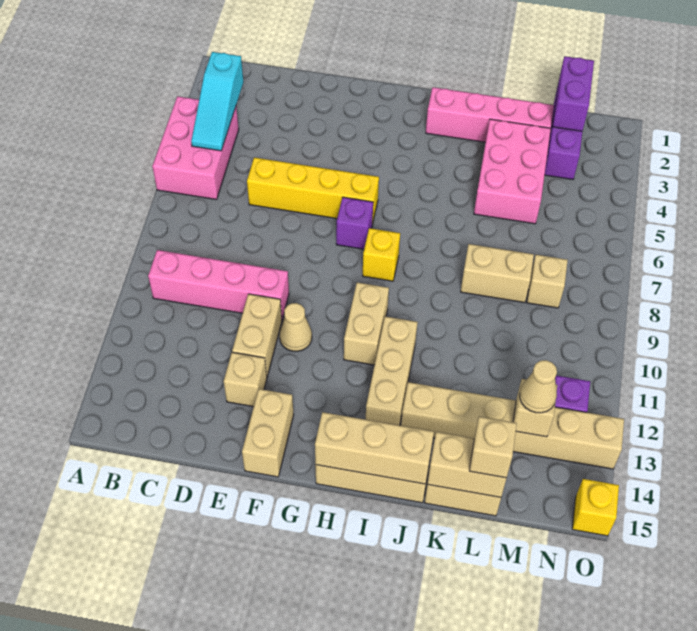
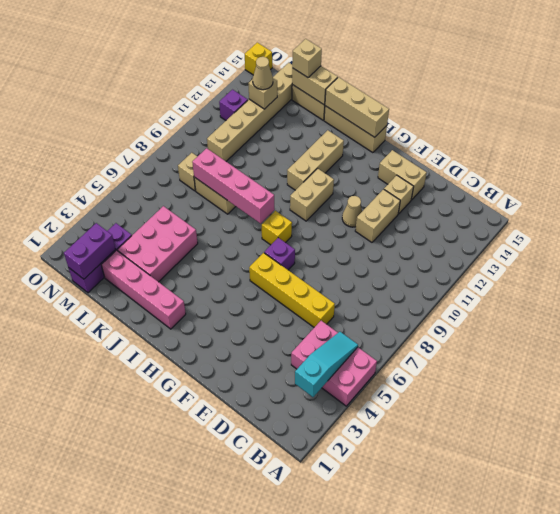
pink brick A4:B6 level 1 -> pink brick A4:C5 level 1
pink brick B10:E10 level 1 -> pink brick I8:L8 level 2
tan brick F14:F15 level 1 -> tan brick E14:F14 level 1
tan brick J13:O13 level 1 -> tan brick M10:M15 level 1

